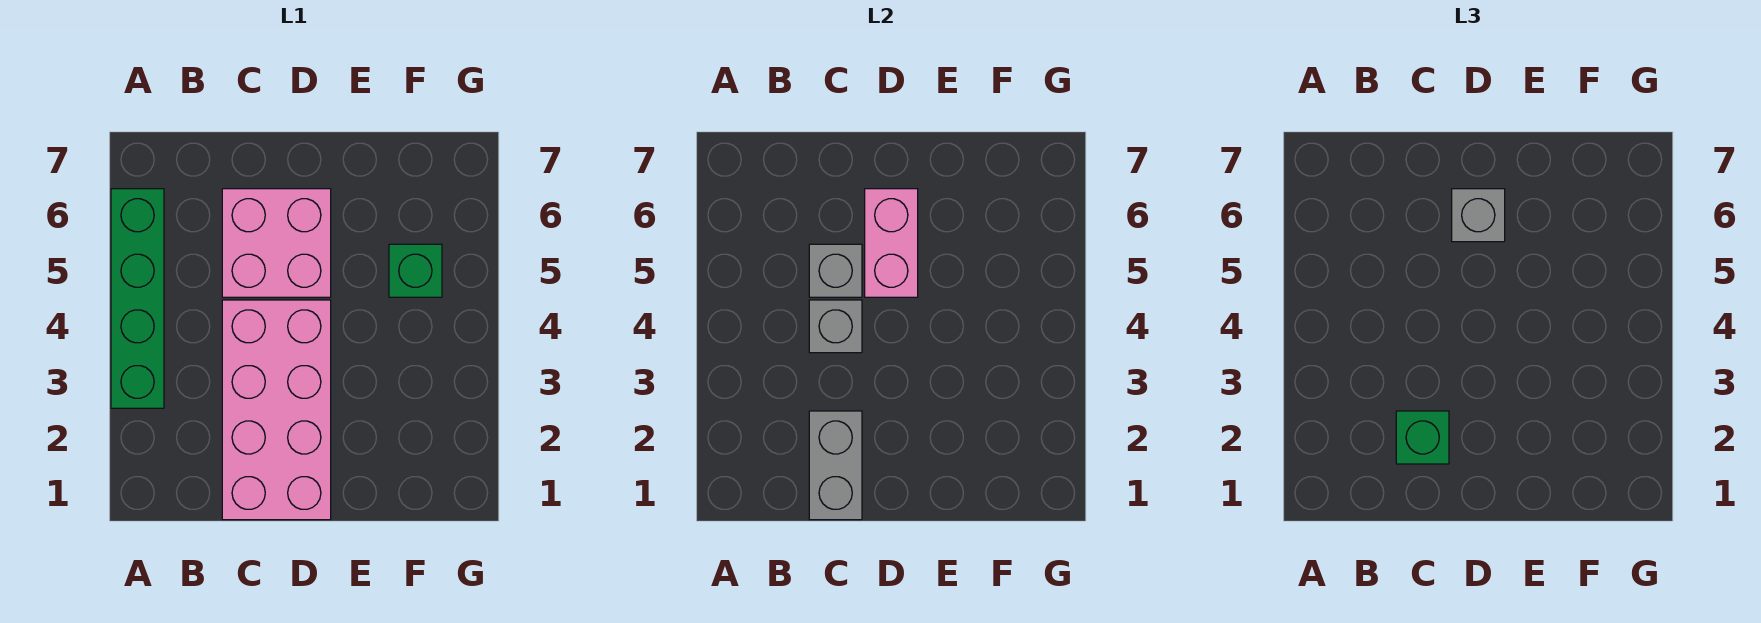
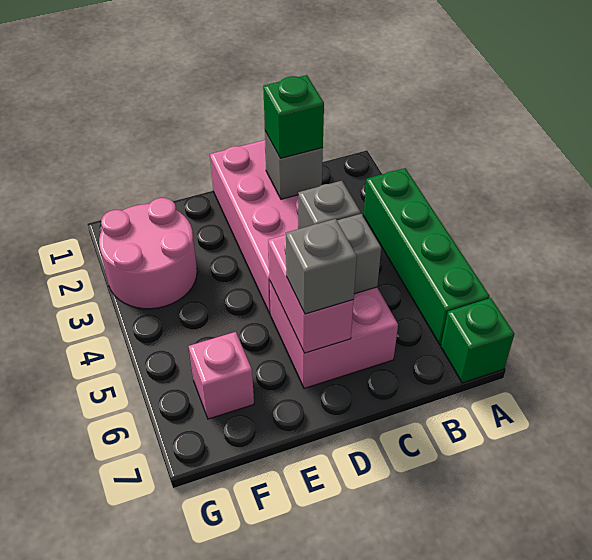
grey brick C1:C2 level 2 -> grey brick C2 level 2
none -> pink round brick F2:G3 level 1
green brick F5 level 1 -> green brick A7 level 1
none -> pink brick F6 level 1

